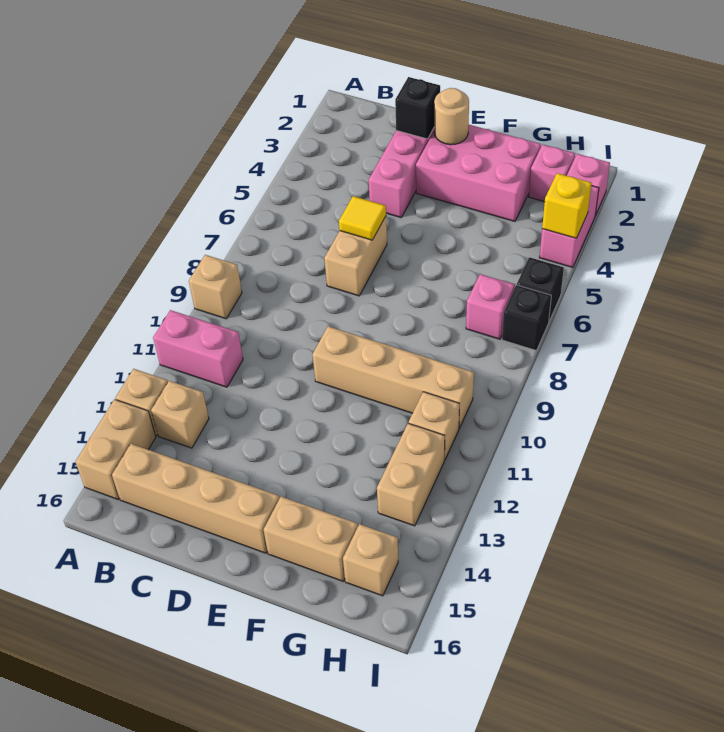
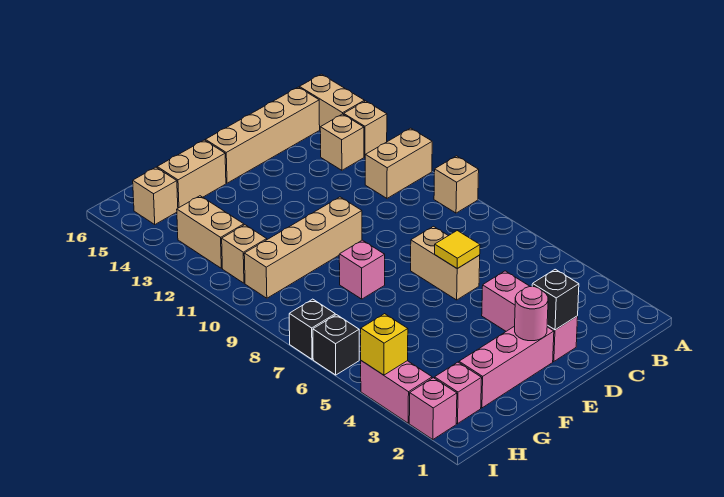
pink brick A11:B11 level 1 -> tan brick A11:B11 level 1
pink brick E2:G3 level 1 -> pink brick E2:G2 level 1
tan round brick E2 level 2 -> pink round brick E2 level 2
pink brick H7 level 1 -> pink brick F8 level 1

